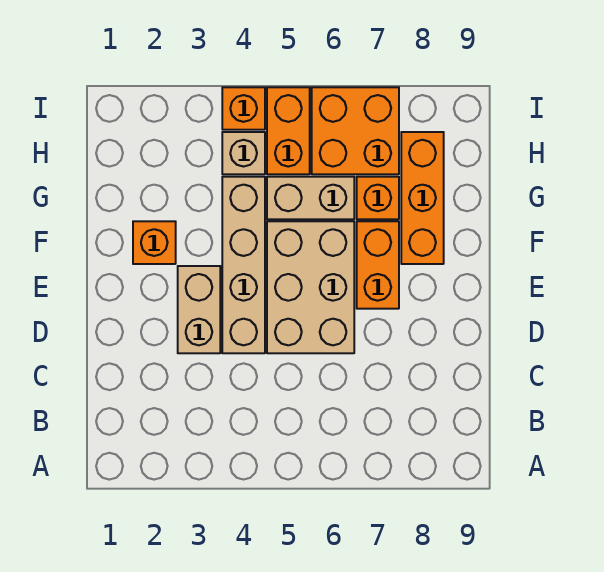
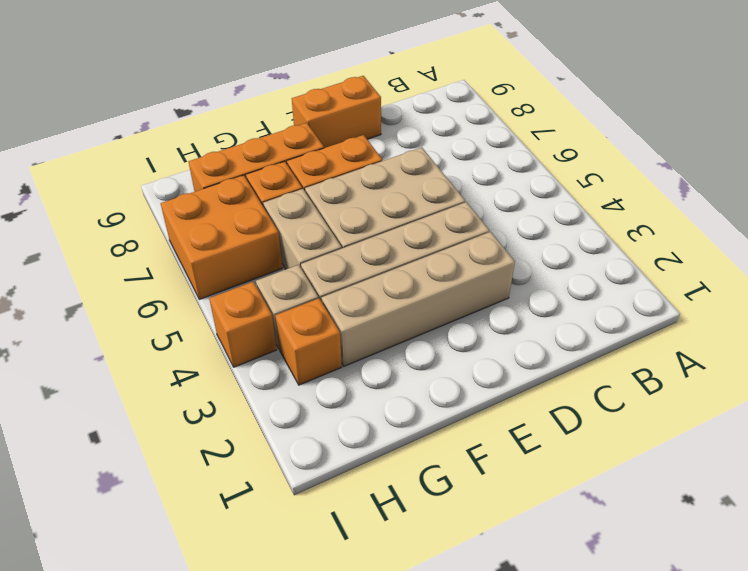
tan brick D3:E3 level 1 -> tan brick D3:G3 level 1
orange brick F2 level 1 -> orange brick H3 level 1
orange brick H5:I5 level 1 -> orange brick D9:E9 level 1

